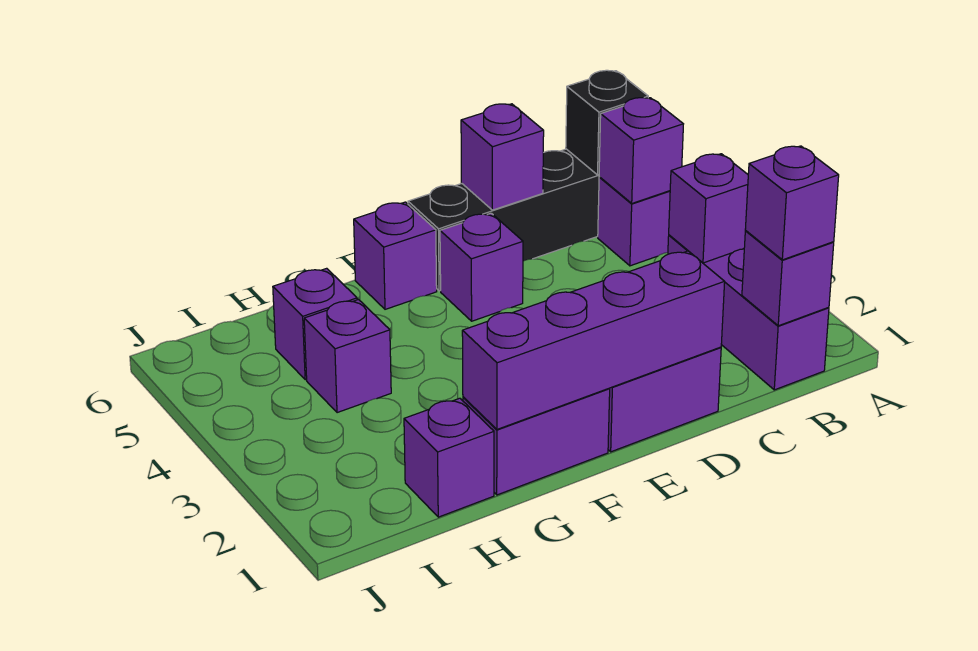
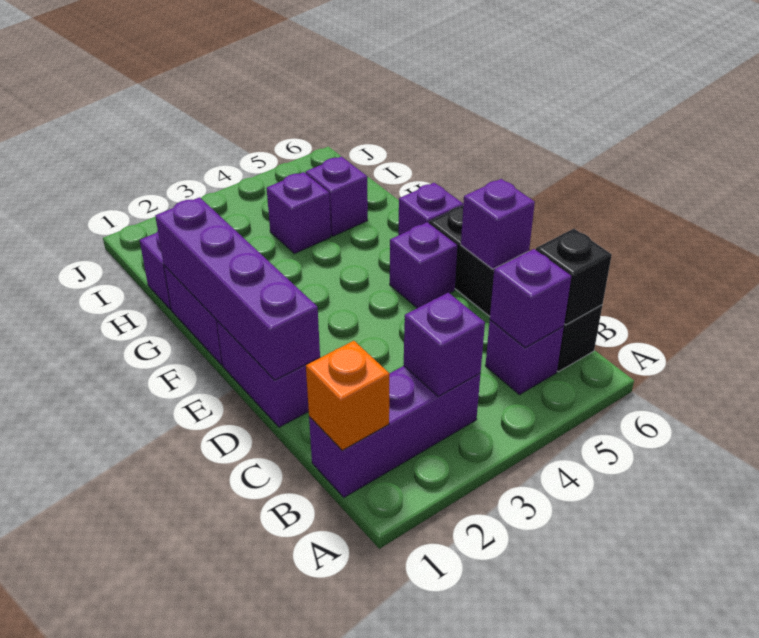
purple brick B1 level 2 -> orange brick B1 level 2
purple brick B1 level 3 -> none

